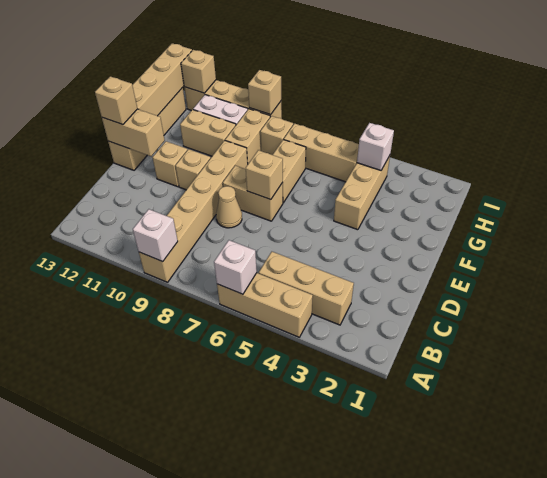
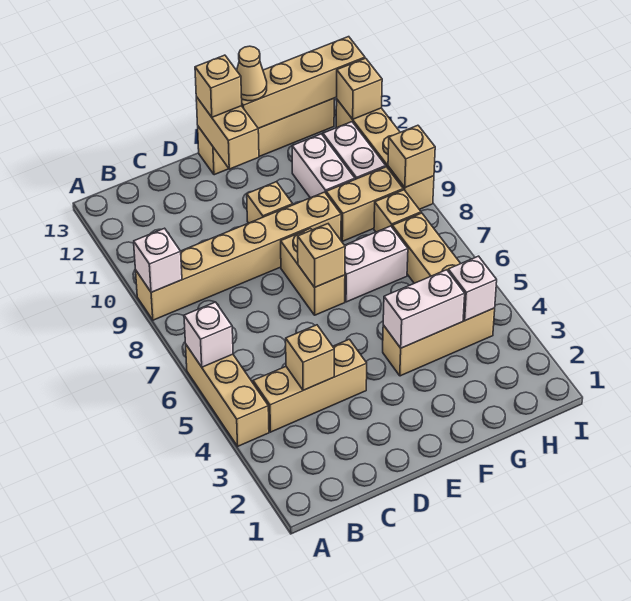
tan brick B3:B5 level 1 -> tan brick B4:D4 level 1
tan cone D8 level 1 -> tan cone F13 level 3
tan brick E11 level 1 -> tan brick C4 level 2
none -> white brick F4:G4 level 2
tan brick F7:G7 level 1 -> white brick F7:G7 level 1
tan brick G10:G11 level 1 -> white brick G10:G11 level 1

